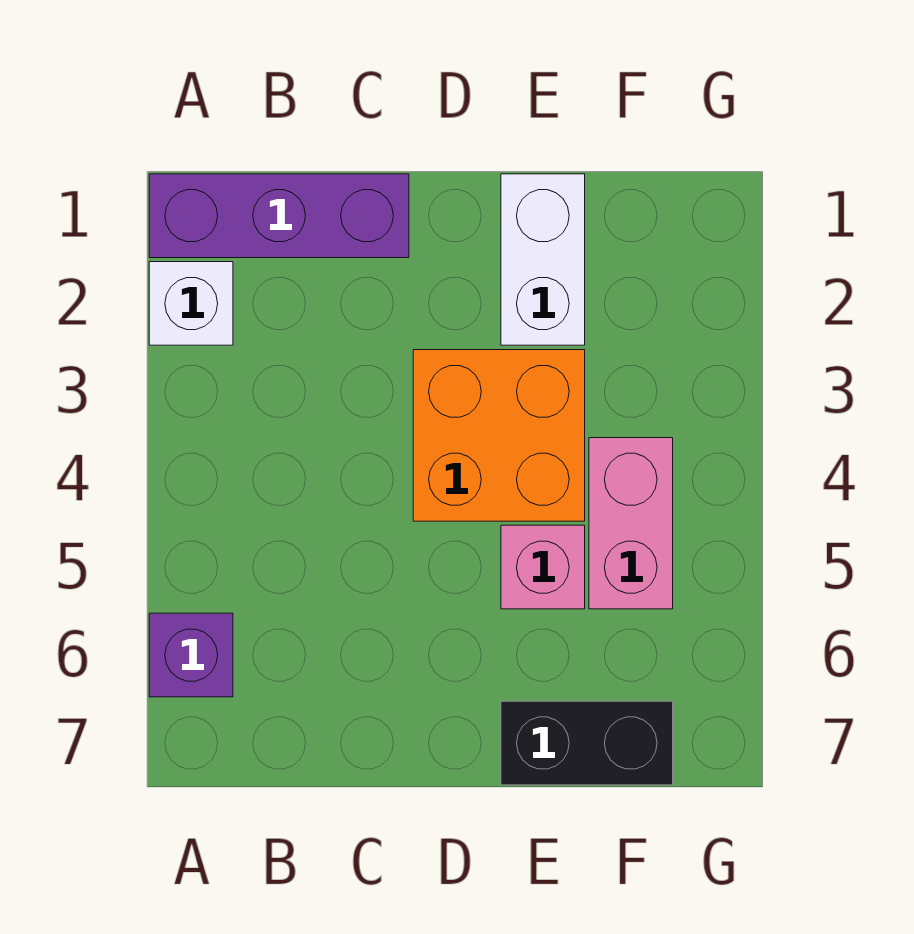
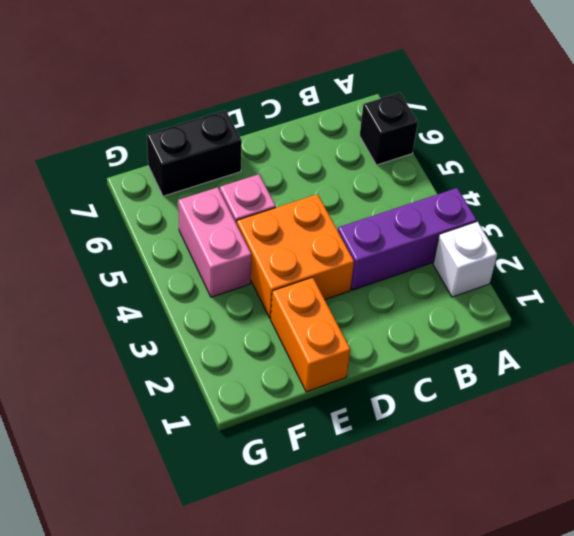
purple brick A1:C1 level 1 -> purple brick A3:C3 level 1
purple brick A6 level 1 -> black brick A6 level 1
white brick E1:E2 level 1 -> orange brick E1:E2 level 1

